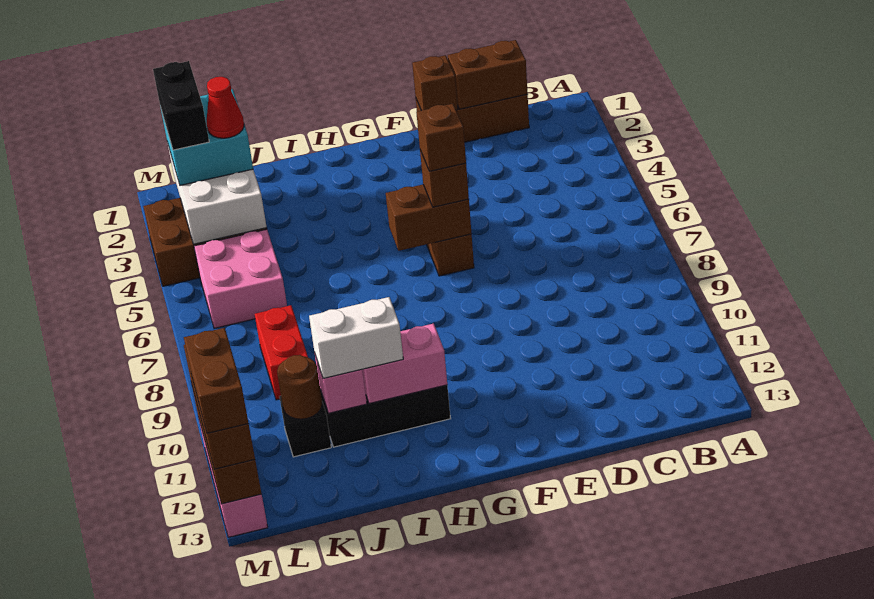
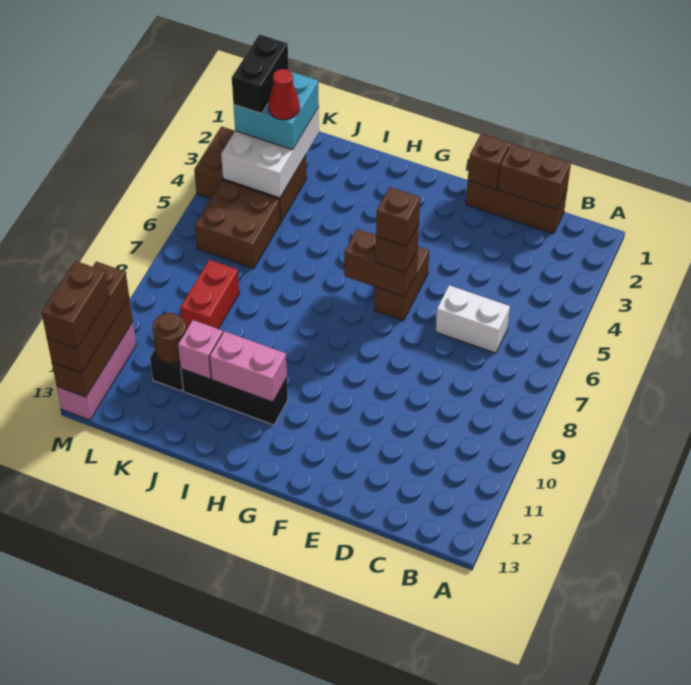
white brick I11:J11 level 3 -> white brick C6:D6 level 1
pink brick K5:L6 level 1 -> brown brick K5:L6 level 1

